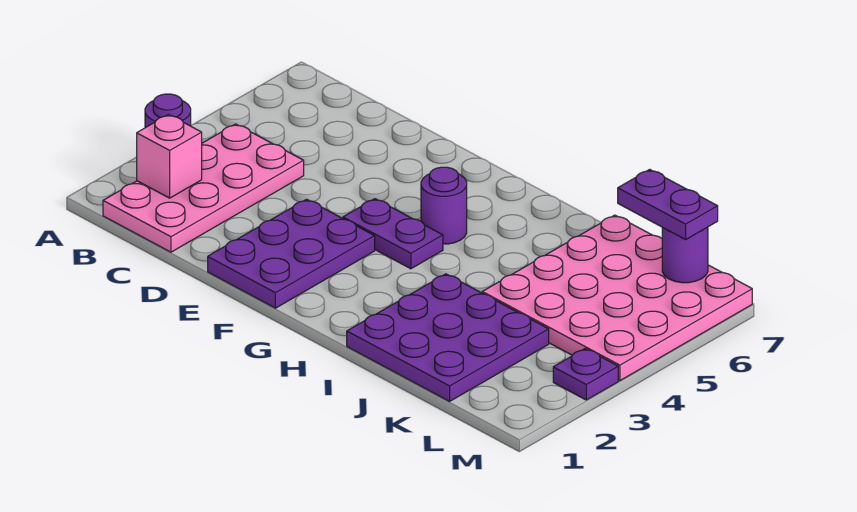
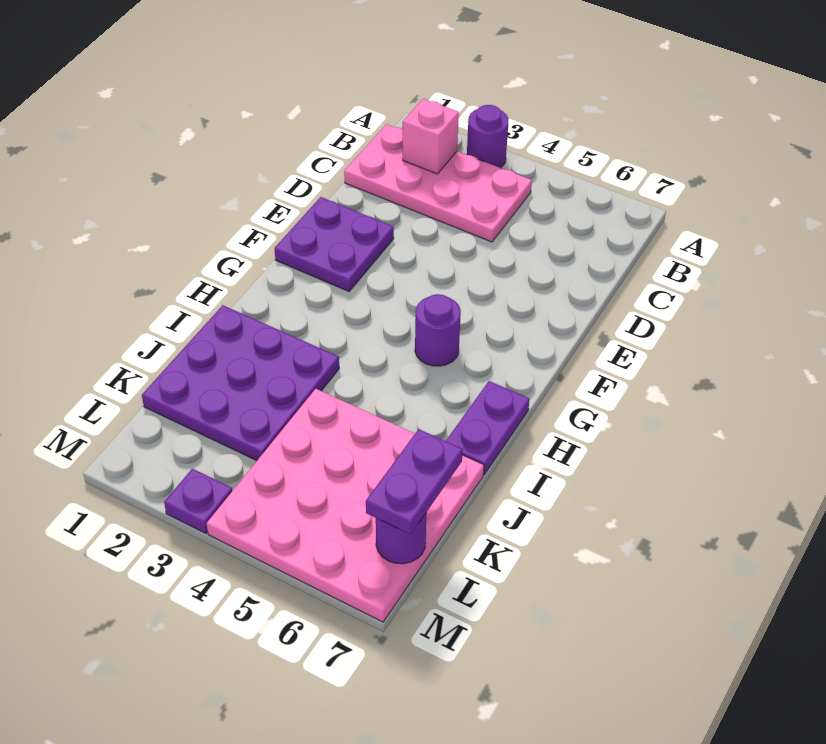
purple plate E1:F3 level 1 -> purple plate E1:F2 level 1
purple plate F4:G4 level 1 -> purple plate H7:I7 level 1

